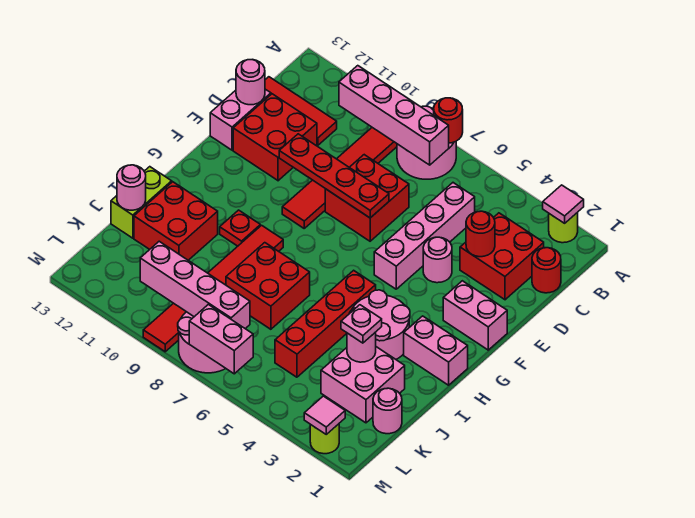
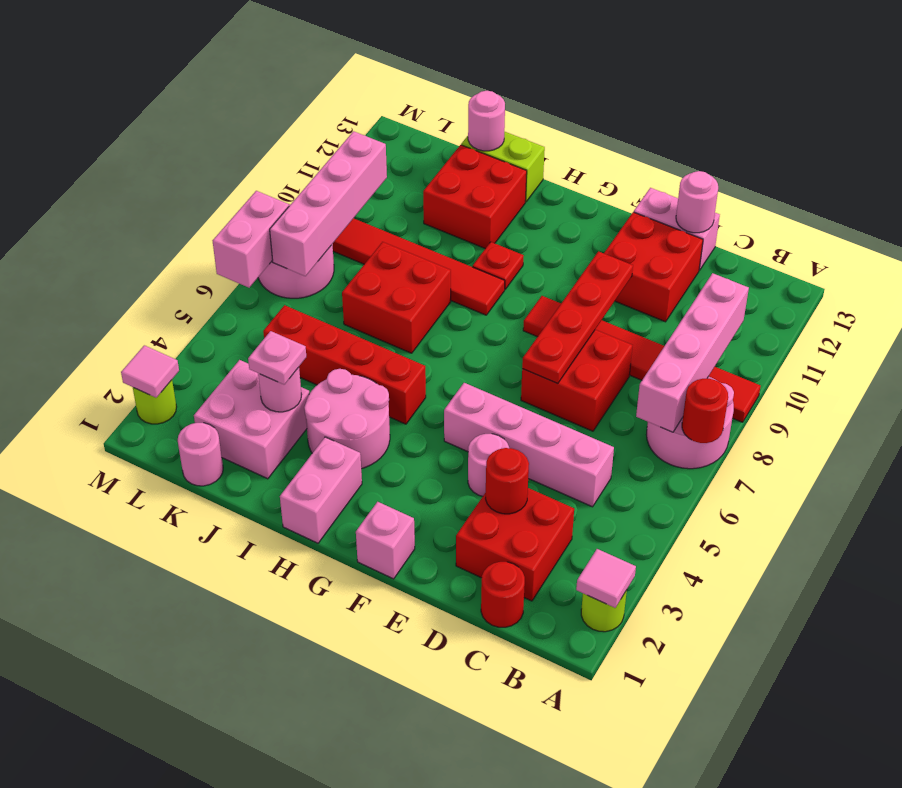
red tile C11:C13 level 1 -> none
pink brick F1:F2 level 1 -> pink brick F1 level 1

